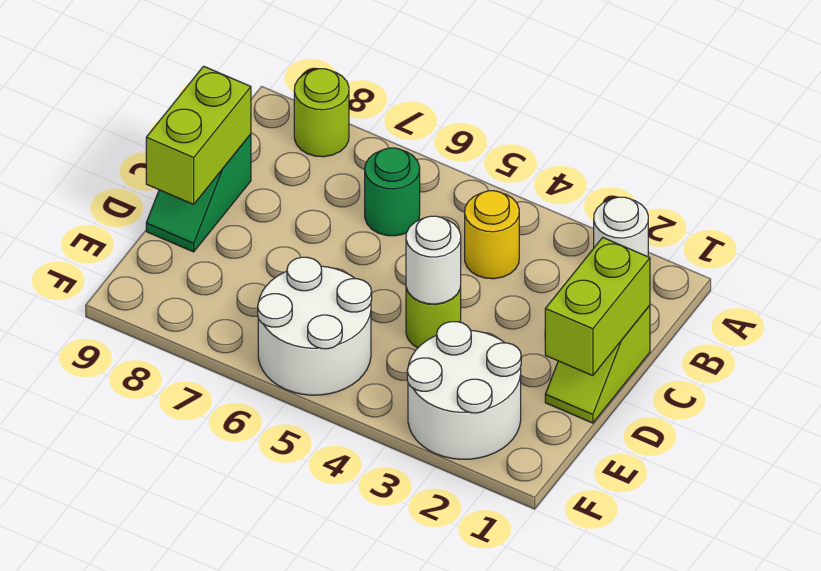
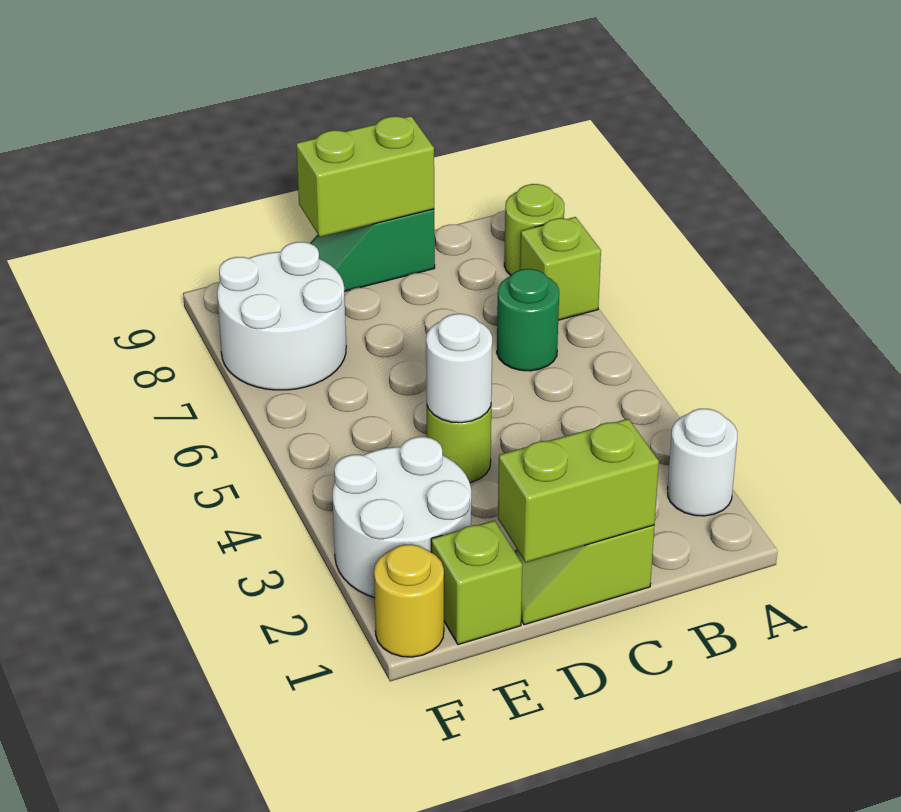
none -> lime brick A7 level 1
yellow round brick B4 level 1 -> yellow round brick F1 level 1
none -> lime brick E1 level 1
white round brick E5:F6 level 1 -> white round brick E7:F8 level 1

